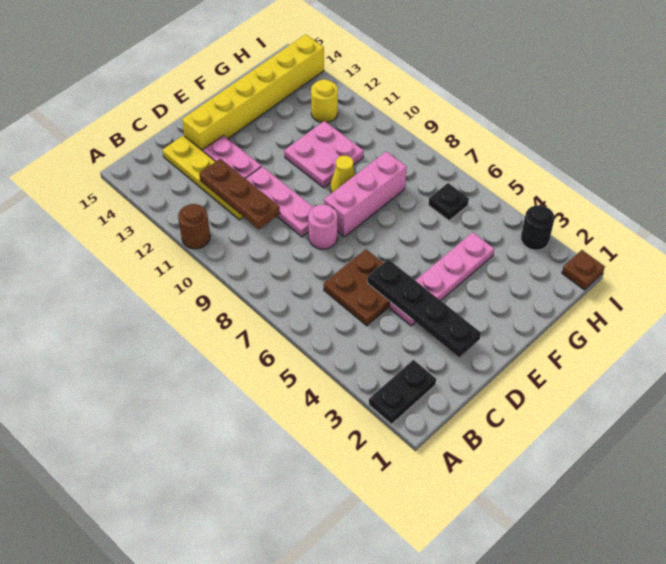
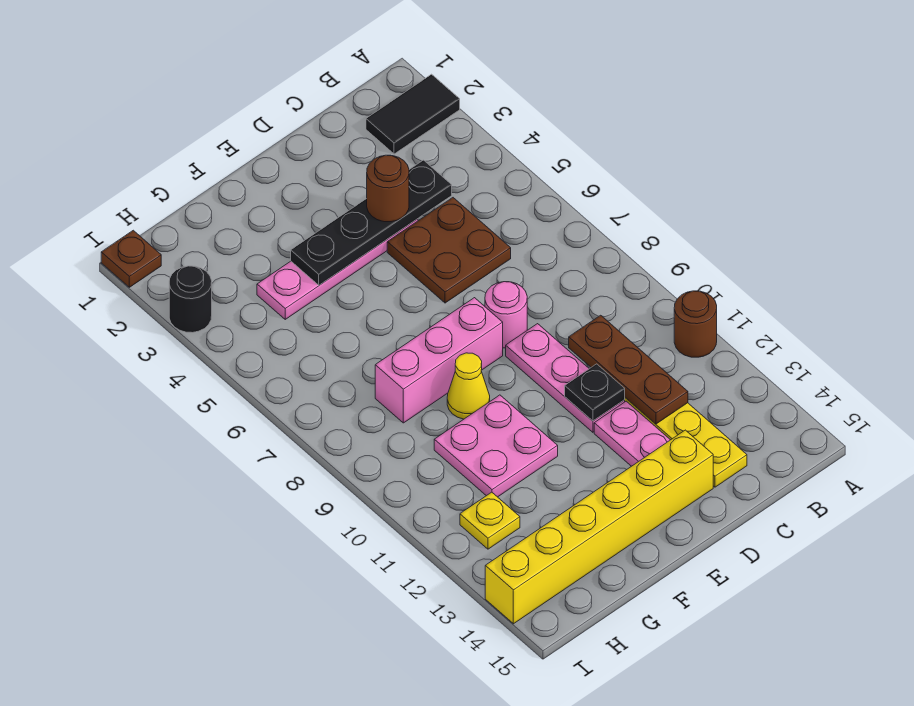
black plate A2:B2 level 1 -> black tile A2:B2 level 1
black plate D2:D5 level 2 -> black plate C4:F4 level 2
none -> brown round brick D4 level 3
black plate H6 level 1 -> black plate D11 level 2
yellow round brick H12 level 1 -> yellow plate H12 level 1

